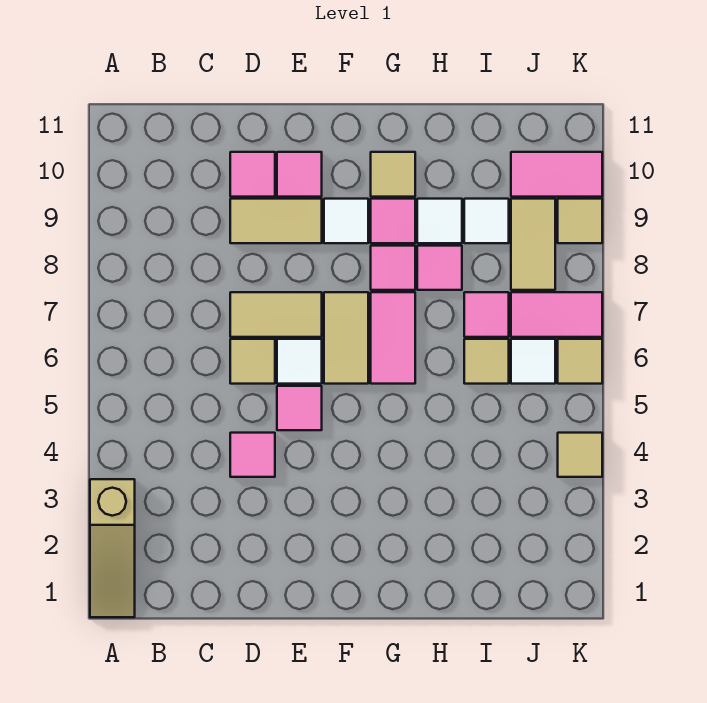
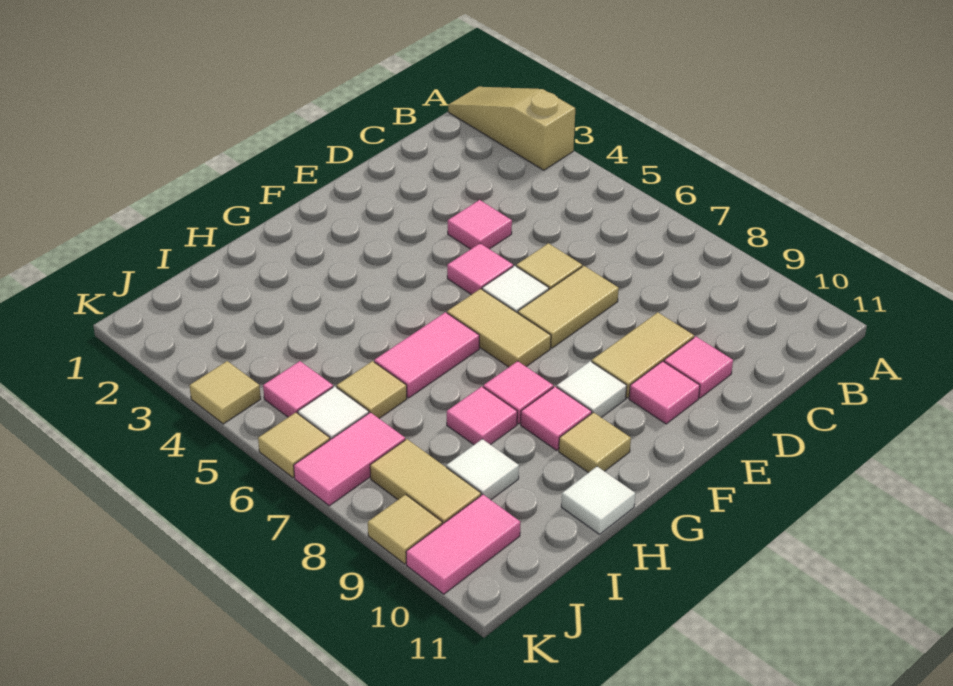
pink tile G6:G7 level 1 -> pink tile G6:H6 level 1
white tile H9 level 1 -> white tile H11 level 1
pink tile I7 level 1 -> pink tile J5 level 1

